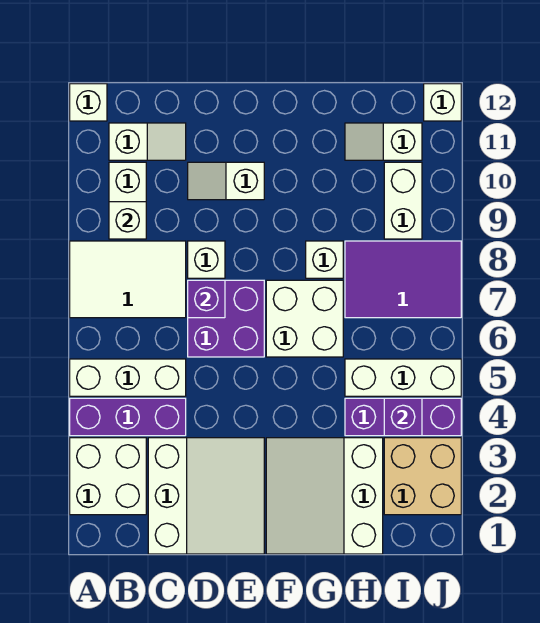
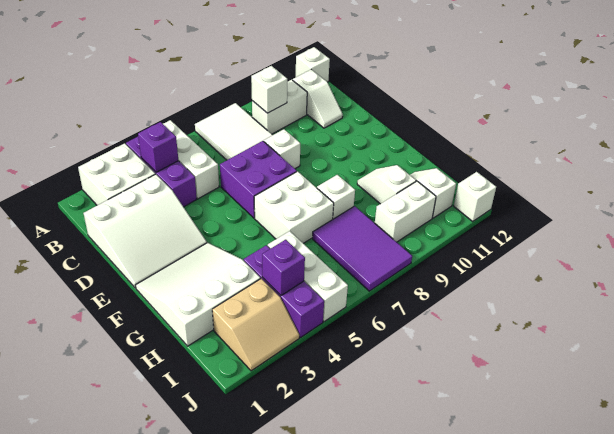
purple brick D7 level 2 -> purple brick B4 level 2
white slope D10:E10 level 1 top E -> white slope G10:H10 level 1 top H
tan brick I2:J3 level 1 -> tan slope I2:J3 level 1 top I

